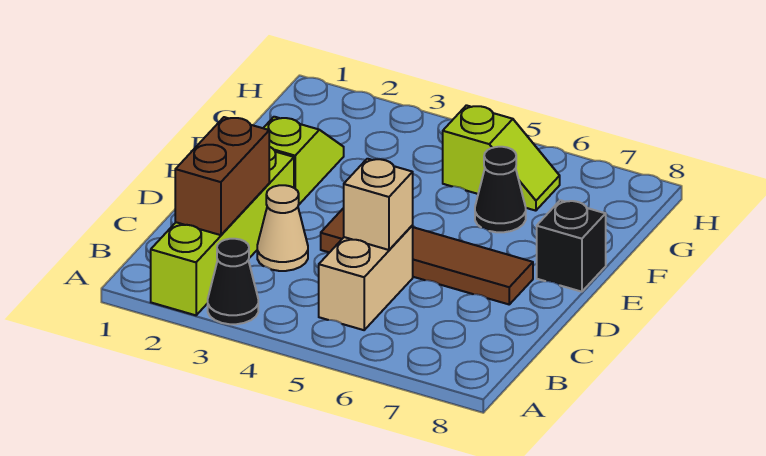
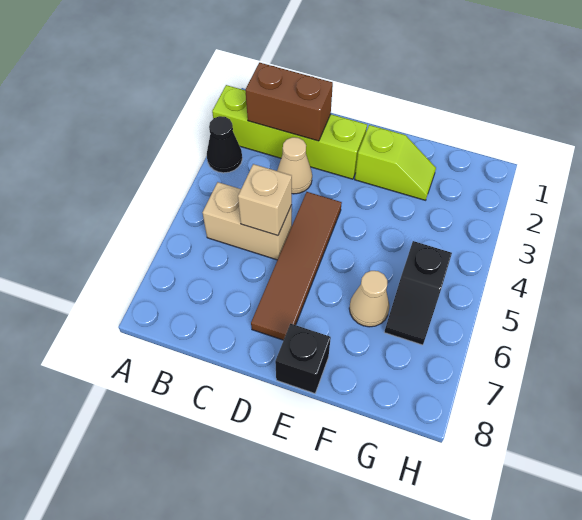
black cone F6 level 1 -> tan cone F6 level 1
lime slope G5:G6 level 1 top 5 -> black slope G5:G6 level 1 top 5

